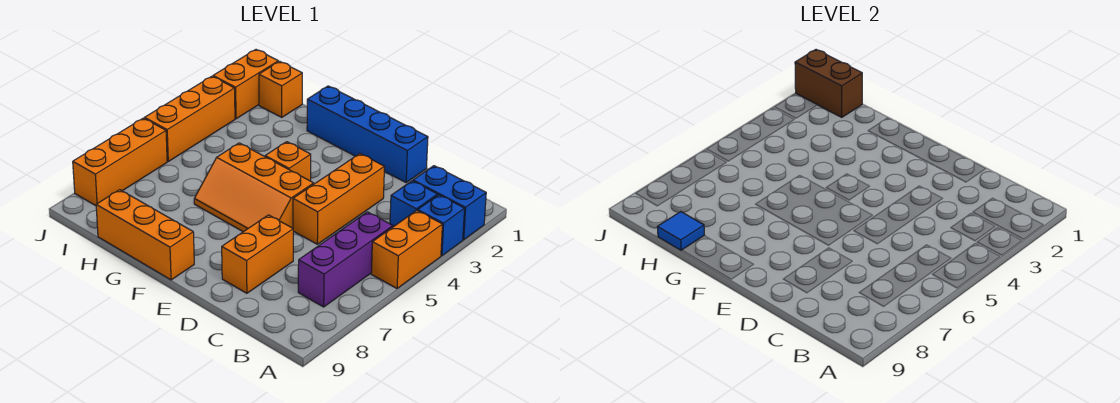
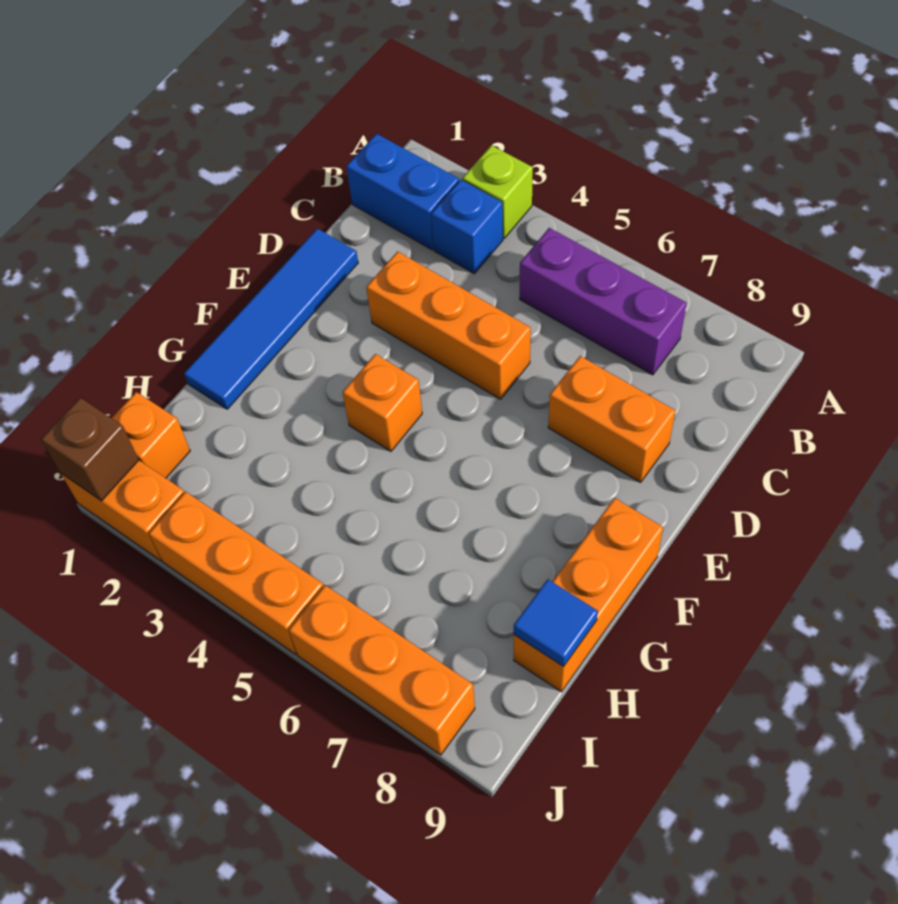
blue brick A2:B2 level 1 -> blue brick B1:B2 level 1
blue brick A3 level 1 -> lime brick A3 level 1
orange brick A4:A5 level 1 -> none
blue brick D1:G1 level 1 -> blue tile D1:G1 level 1
orange slope E5:G6 level 1 top 5 -> none
brown brick I1:J1 level 2 -> brown brick J1 level 2

